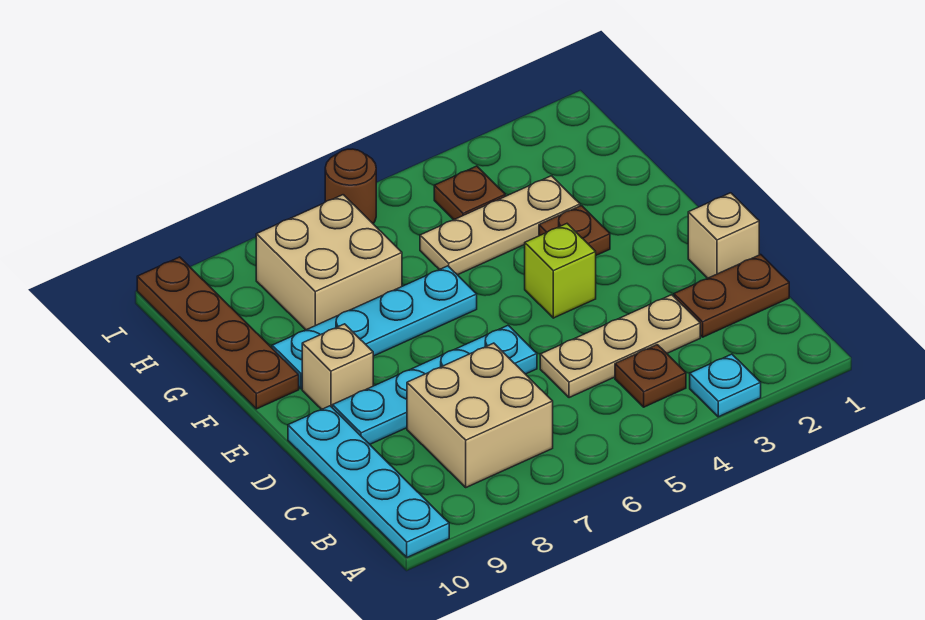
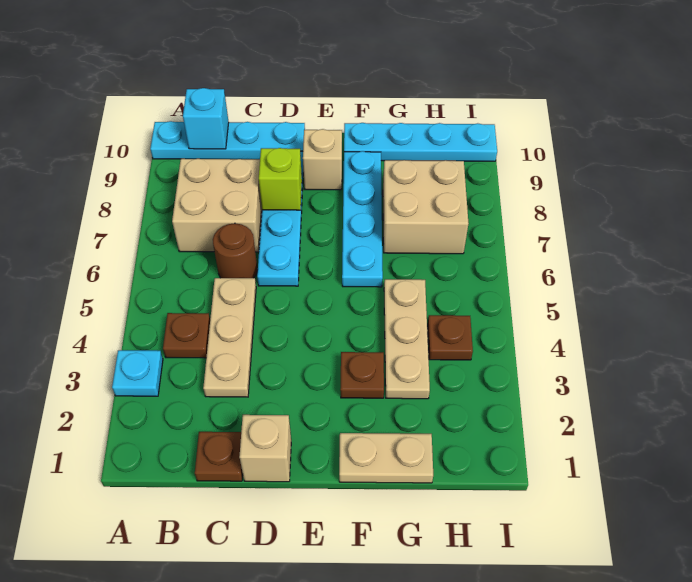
none -> cyan brick B10 level 2
brown plate C1:C2 level 1 -> brown plate C1 level 1
lime brick E4 level 1 -> lime brick D8 level 2
none -> tan plate F1:G1 level 1
brown plate F10:I10 level 1 -> cyan plate F10:I10 level 1
brown round brick I6 level 1 -> brown round brick C6 level 1

